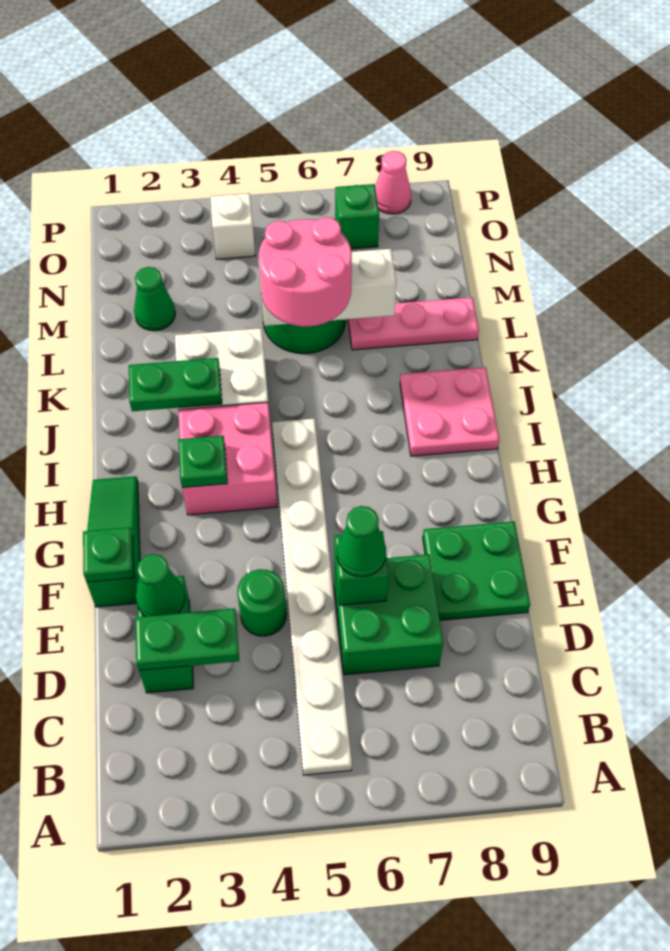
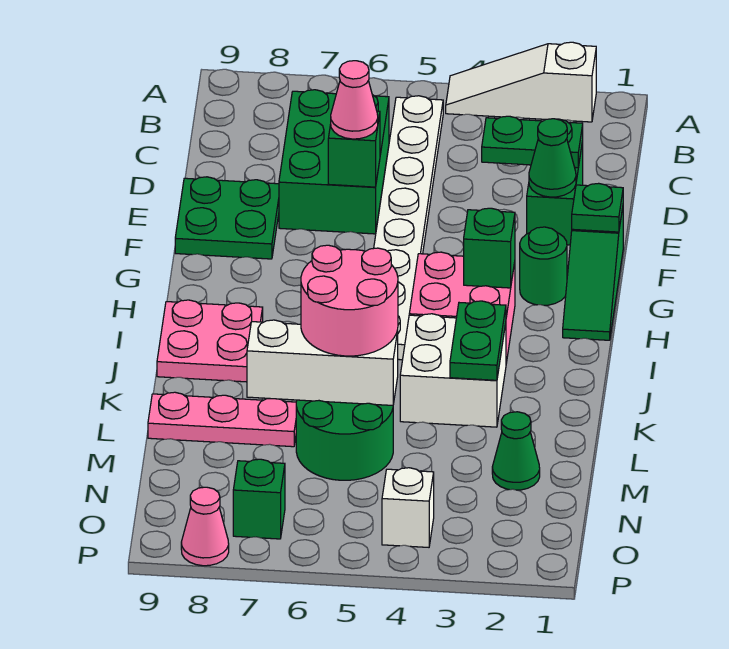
none -> white slope A2:A4 level 1 top 2
green brick D6:E7 level 1 -> green brick C6:E7 level 1
green round brick E4 level 1 -> green round brick G2 level 1
green cone E6 level 3 -> pink cone E6 level 3
green plate H3 level 2 -> green brick H3 level 2
green plate J2:J3 level 2 -> green plate J3:K3 level 2

